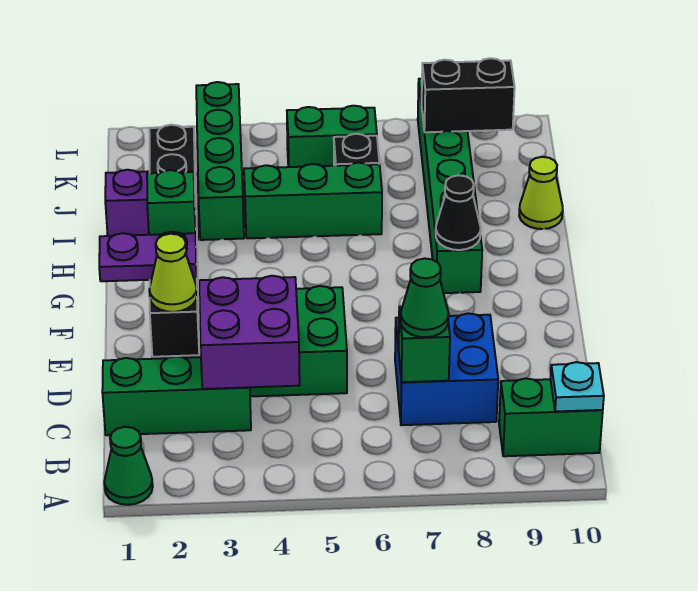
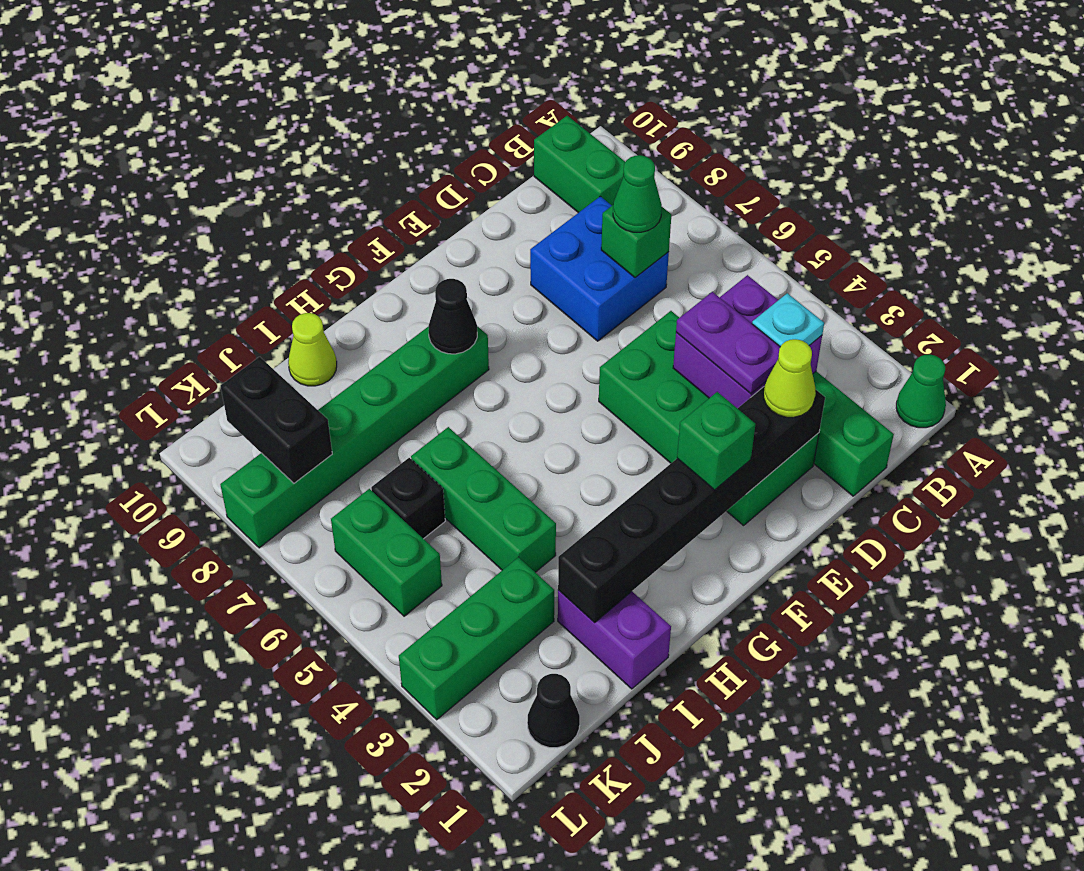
cyan plate B10 level 2 -> cyan plate C3 level 3
purple plate E1:E2 level 3 -> purple plate D3:D4 level 3
green brick I3:L3 level 1 -> green brick J3:L3 level 1
none -> black cone K1 level 1

